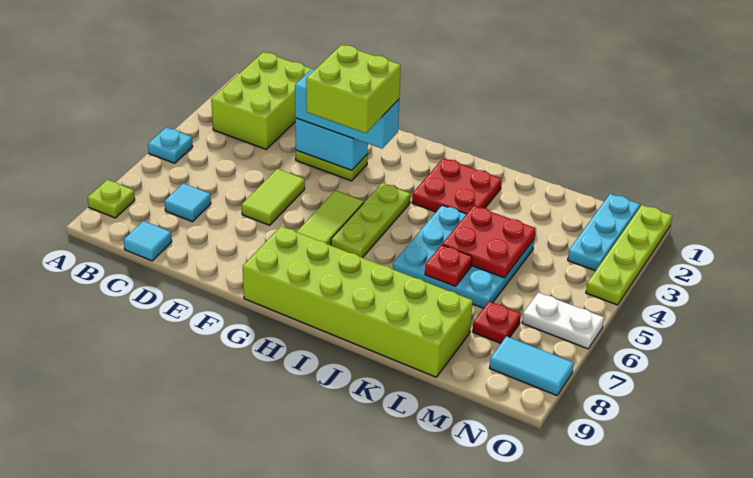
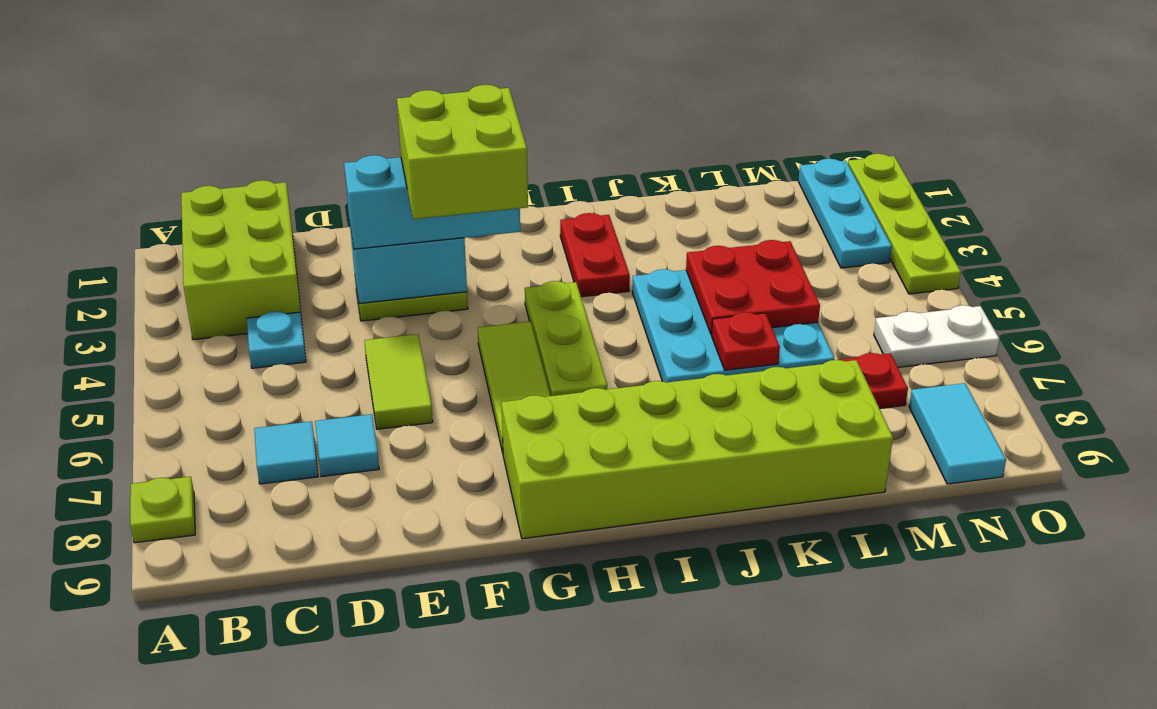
cyan plate A5 level 1 -> cyan plate C4 level 1
cyan tile C9 level 1 -> cyan tile D7 level 1
red plate I2:J3 level 1 -> red plate I2:I3 level 1
cyan tile N8:O8 level 1 -> cyan tile N8:N9 level 1

